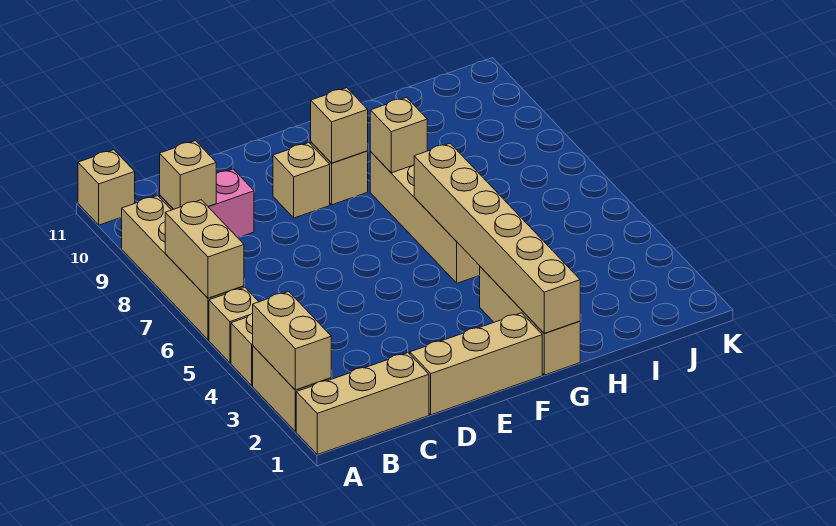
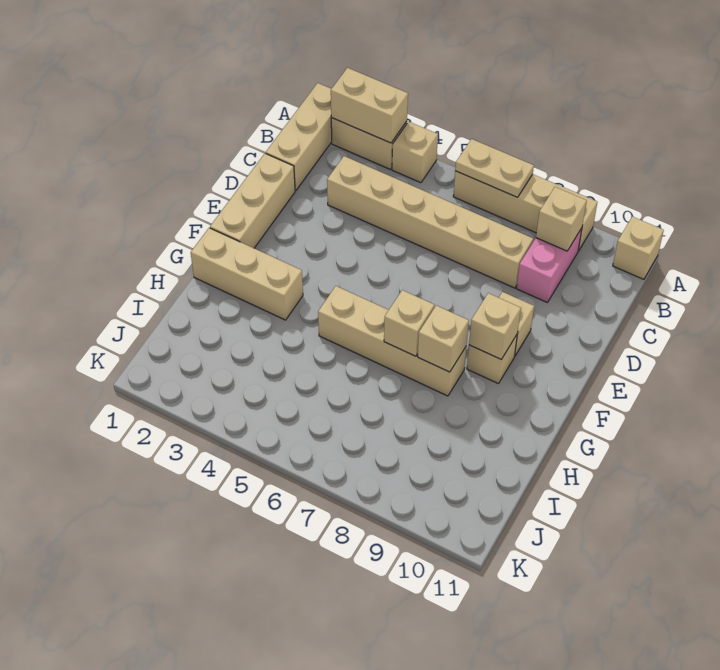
tan brick A5 level 1 -> tan brick G7 level 2
tan brick A6:A7 level 2 -> tan plate A6:A7 level 2
tan brick G1:G6 level 2 -> tan brick C3:C8 level 1

